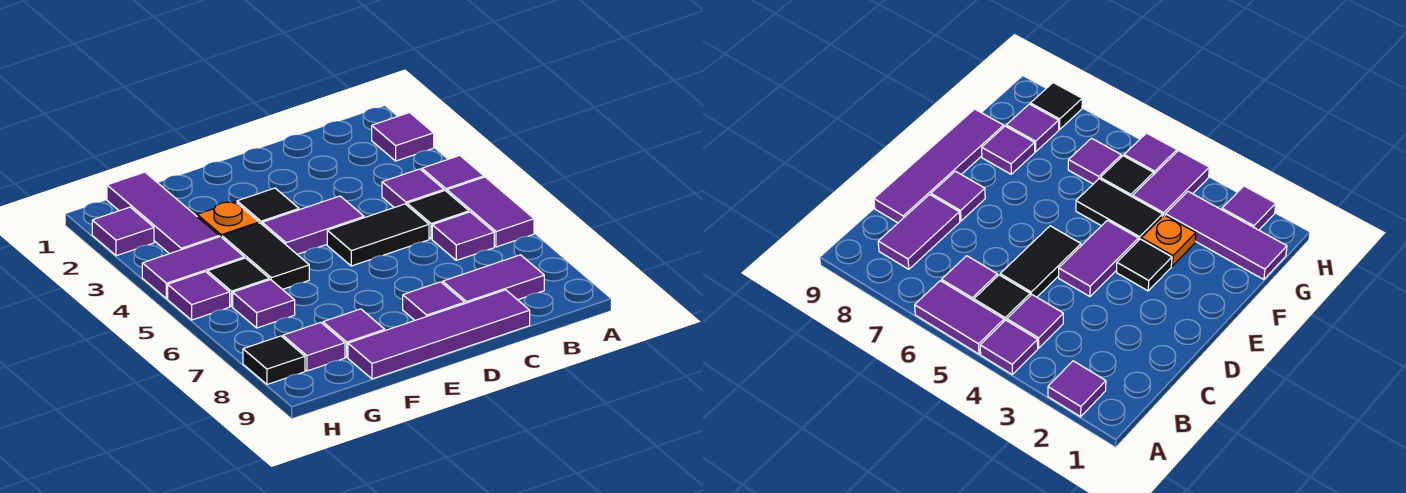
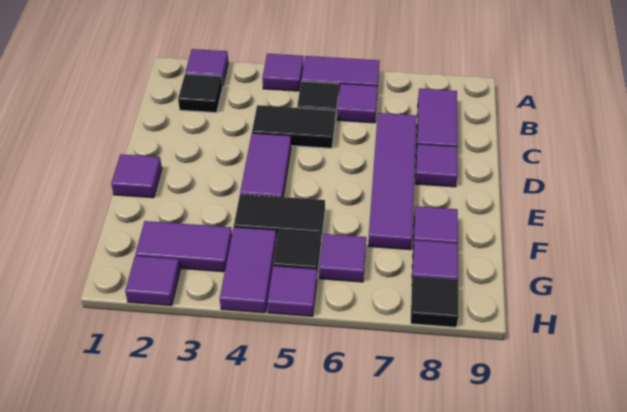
purple tile B4 level 1 -> purple tile E1 level 1
black tile C5:D5 level 1 -> black tile C4:C5 level 1
purple tile C9:F9 level 1 -> purple tile C7:F7 level 1
black tile E3 level 1 -> black tile B2 level 1
orange plate F3 level 1 -> none
purple tile G1:G3 level 1 -> purple tile G2:G3 level 1

